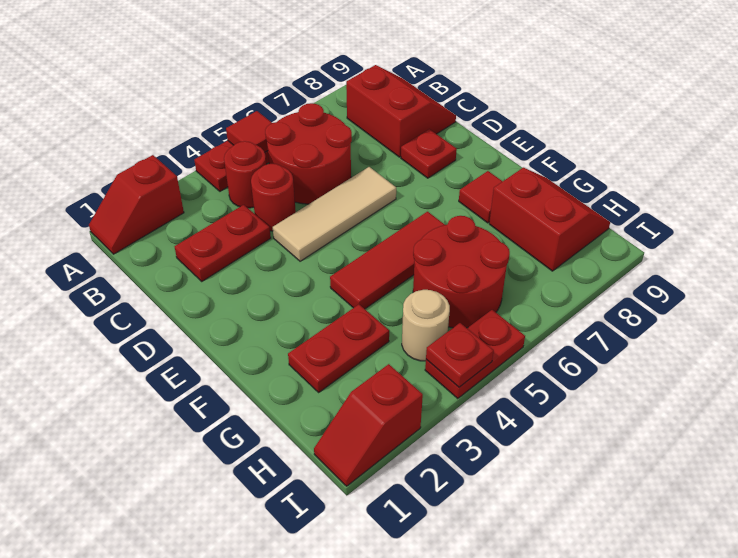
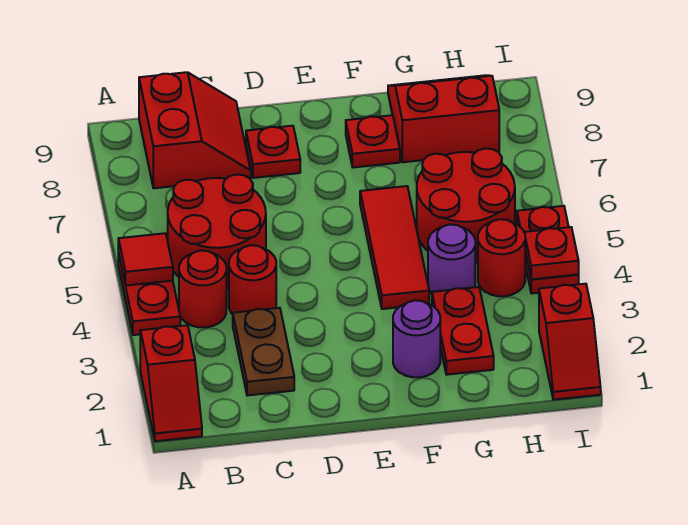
red slope B8:C9 level 1 top 8 -> red slope B8:C9 level 1 top B
red plate C2:C3 level 1 -> brown plate C2:C3 level 1
tan tile D4:D6 level 1 -> none
none -> purple round brick F2 level 1
red tile F8 level 1 -> red plate F8 level 1
none -> purple round brick G4 level 1
tan round brick H4 level 1 -> red round brick H4 level 1

